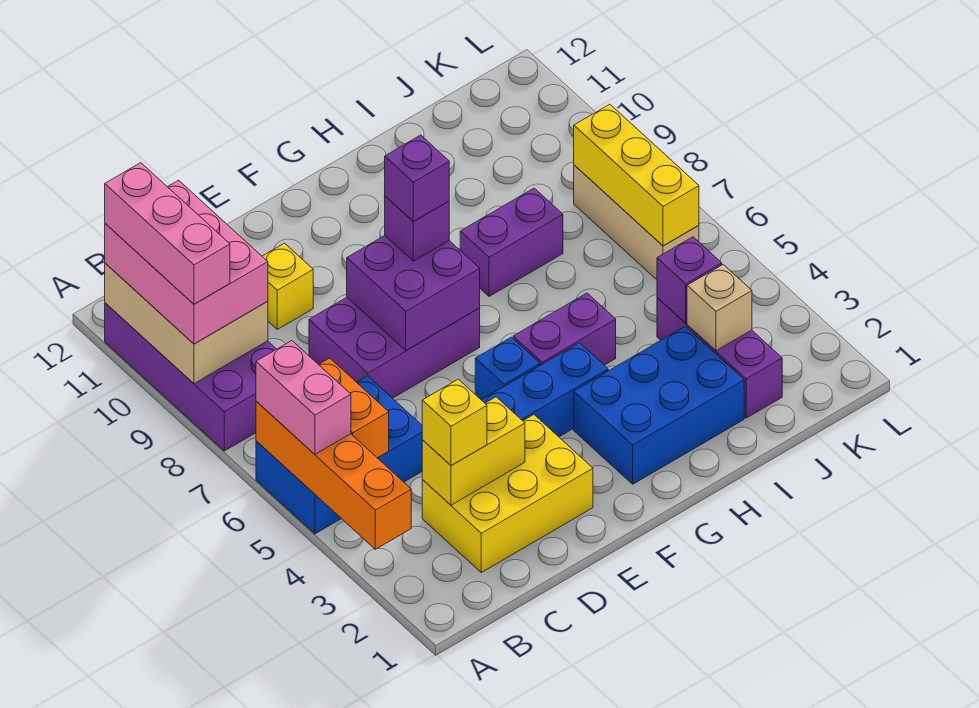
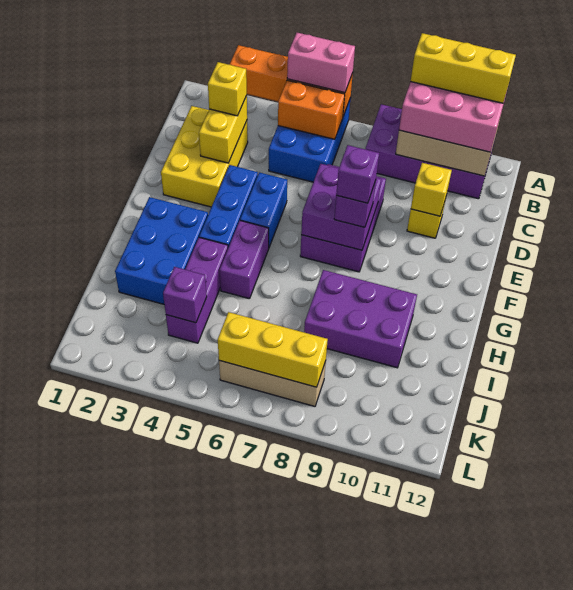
pink brick A9:A11 level 4 -> yellow brick A9:A11 level 4
none -> yellow brick D10 level 2
blue brick F5 level 1 -> blue brick E5:F5 level 1
purple brick H8:I8 level 1 -> purple brick H8:I10 level 1
purple brick J2:J4 level 1 -> purple brick H4:J4 level 1
tan brick J3 level 2 -> none

